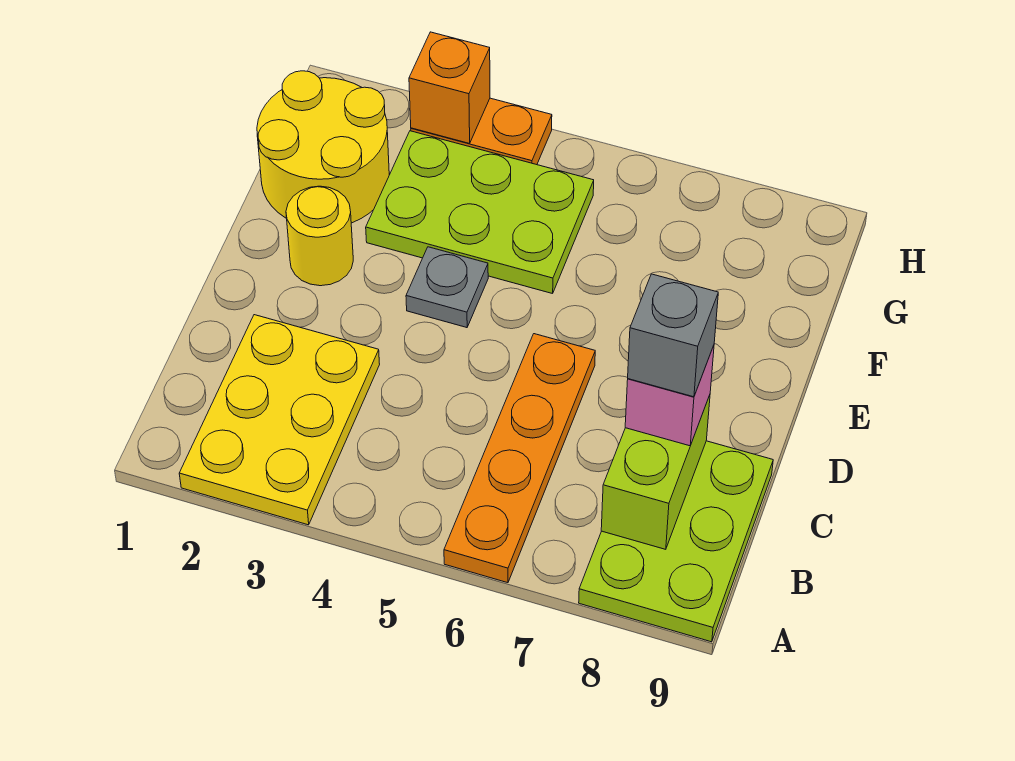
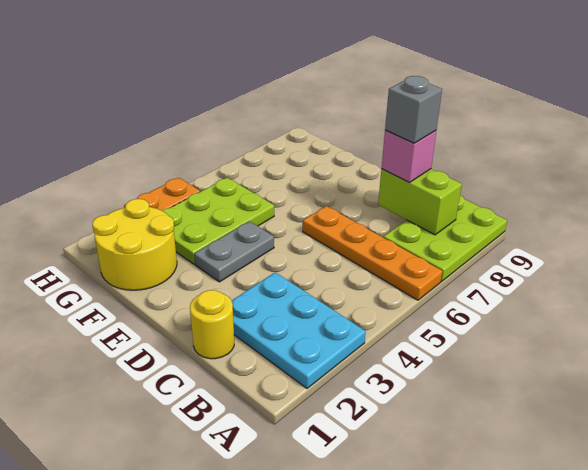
yellow plate A2:C3 level 1 -> cyan plate A2:C3 level 1
lime plate A8:C9 level 1 -> lime plate A7:B9 level 1
yellow round brick E2 level 1 -> yellow round brick C1 level 1
grey plate E4 level 1 -> grey plate E3:E4 level 1
orange brick H3 level 2 -> none

